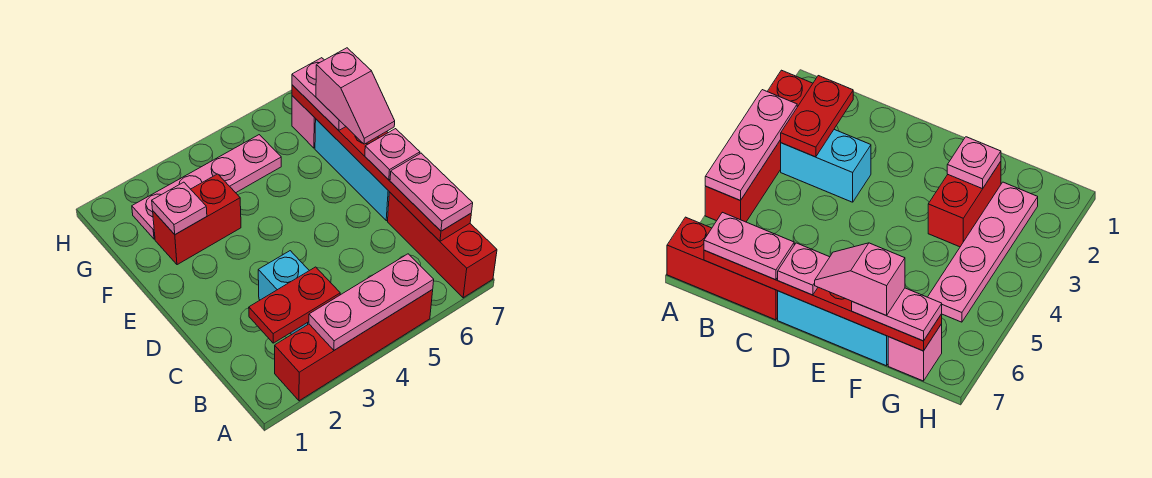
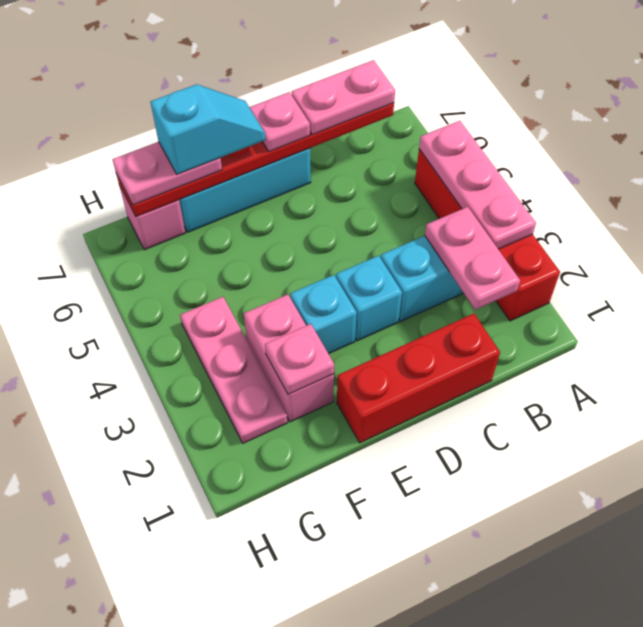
red brick A7:C7 level 1 -> red brick C1:E1 level 1
red plate B2:B3 level 2 -> pink plate B2:B3 level 2
none -> cyan brick D3 level 1
none -> cyan brick E3 level 1
pink slope E7:F7 level 4 top F -> cyan slope E7:F7 level 4 top F
red brick F2:F3 level 1 -> pink brick F2:F3 level 1
pink plate G2:G5 level 1 -> pink plate G2:G4 level 1

